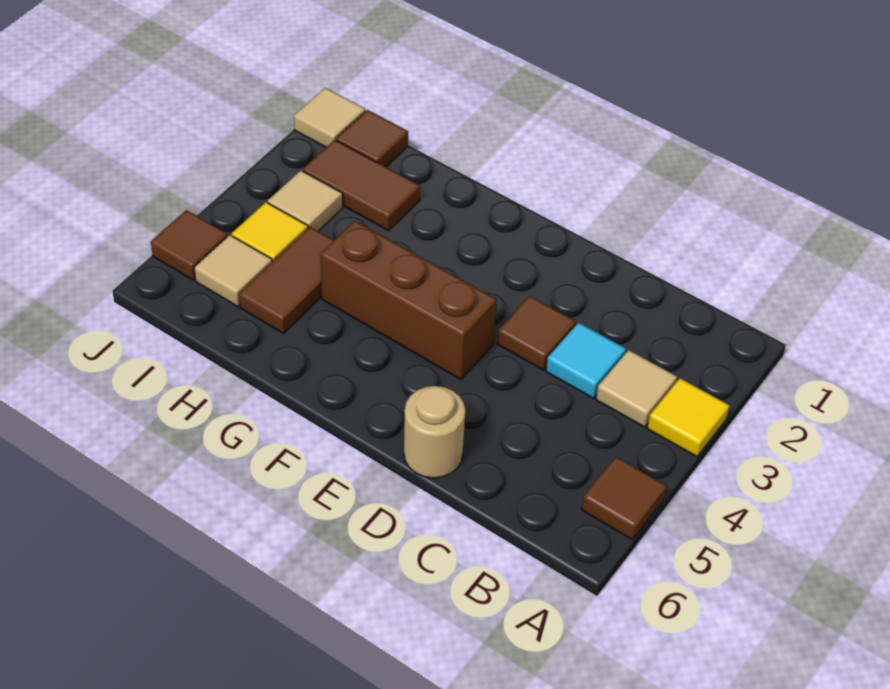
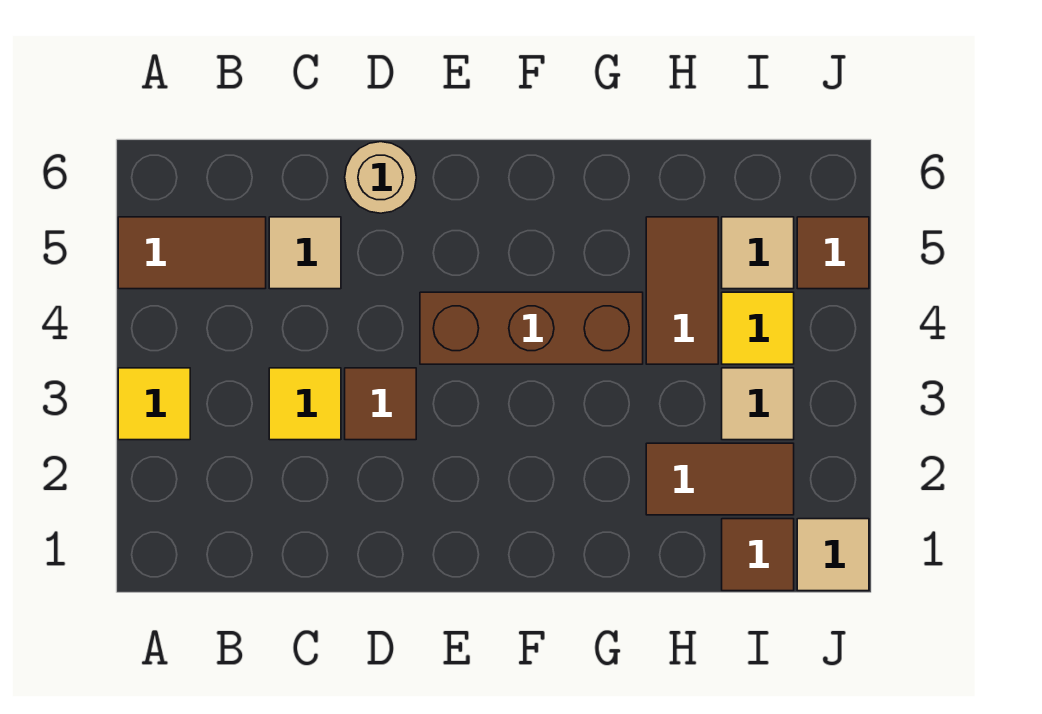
brown tile A5 level 1 -> brown tile A5:B5 level 1
tan tile B3 level 1 -> tan tile C5 level 1
cyan tile C3 level 1 -> yellow tile C3 level 1

